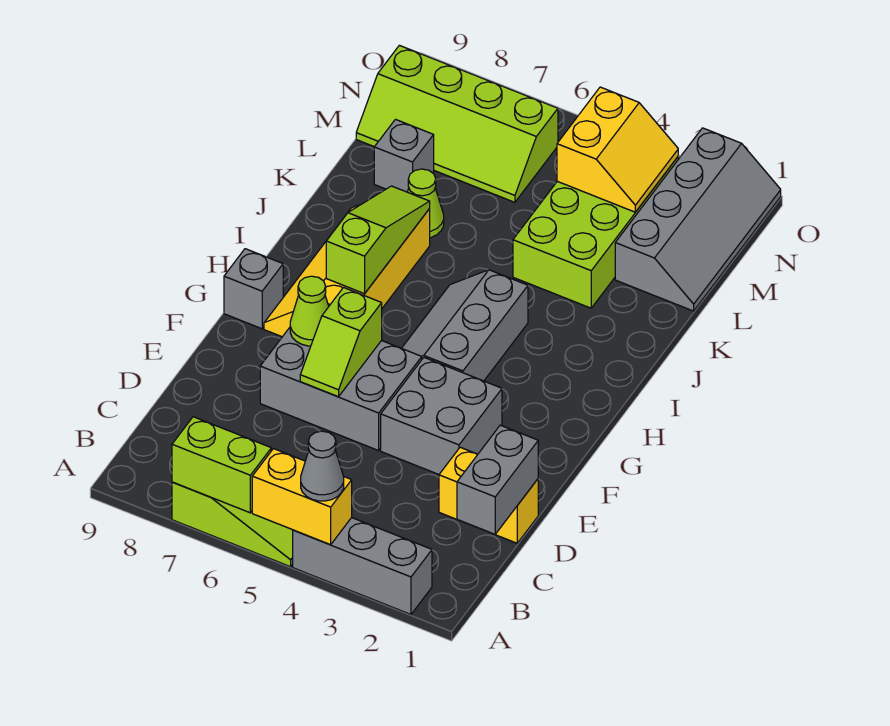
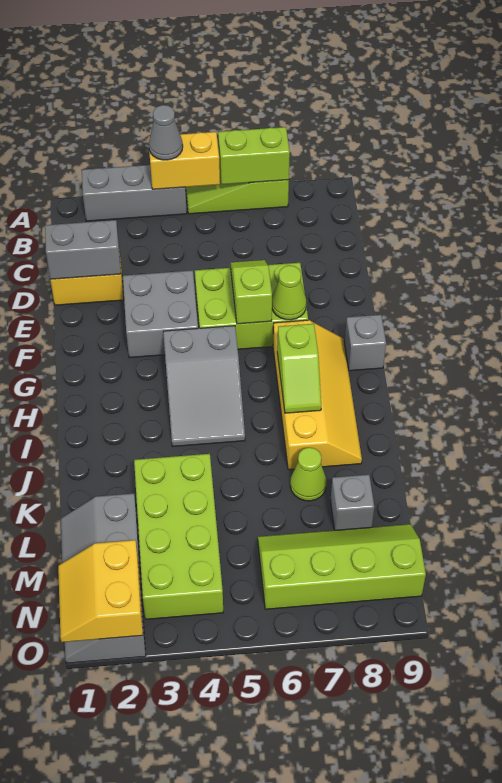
grey brick C1:D1 level 2 -> grey brick D1:D2 level 2
grey brick E5:F7 level 1 -> lime brick E5:F7 level 1
grey slope G4:I5 level 1 top 4 -> grey slope G4:I5 level 1 top G
lime slope H7:J7 level 2 top H -> lime slope H7:I7 level 2 top H
yellow slope M3:N4 level 2 top 4 -> yellow slope N1:O2 level 2 top 2

